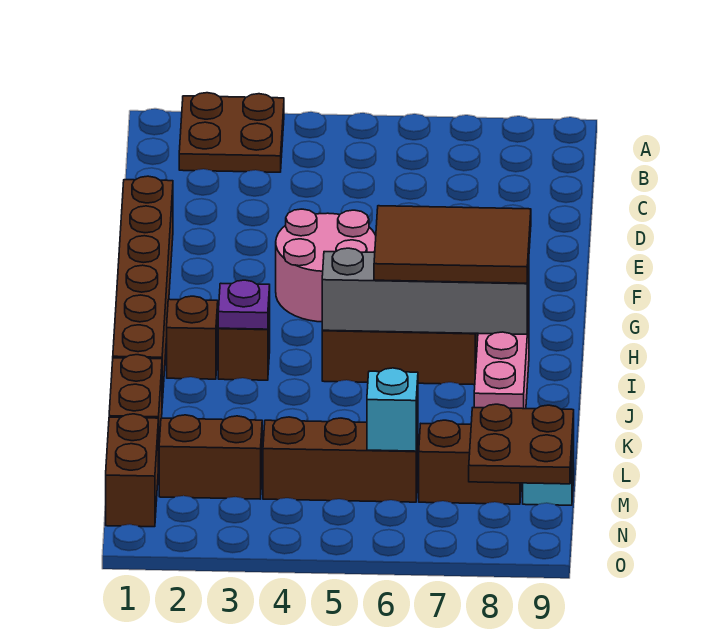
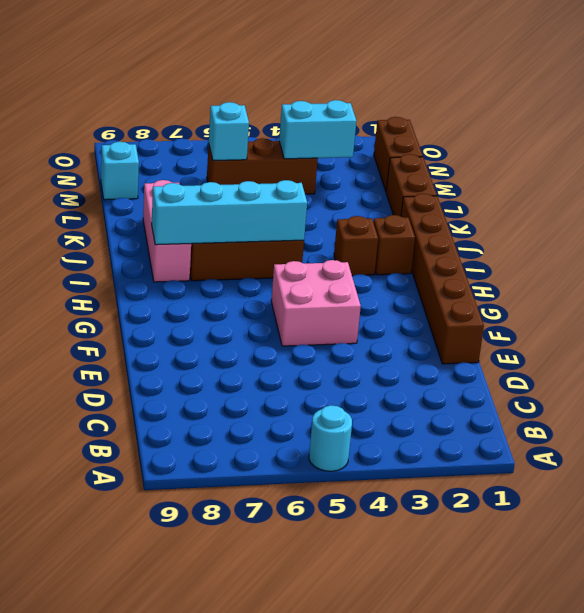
brown plate A2:B3 level 1 -> none
none -> cyan round brick A5 level 1
pink round brick F4:G5 level 1 -> pink brick F4:G5 level 1
brown tile H6:I8 level 3 -> none
purple plate I3 level 2 -> none
grey brick I5:I8 level 2 -> cyan brick I5:I8 level 2
brown brick M2:M3 level 1 -> none
none -> cyan brick M3:M4 level 2
brown brick M7:M8 level 1 -> none
brown plate M8:N9 level 2 -> none

